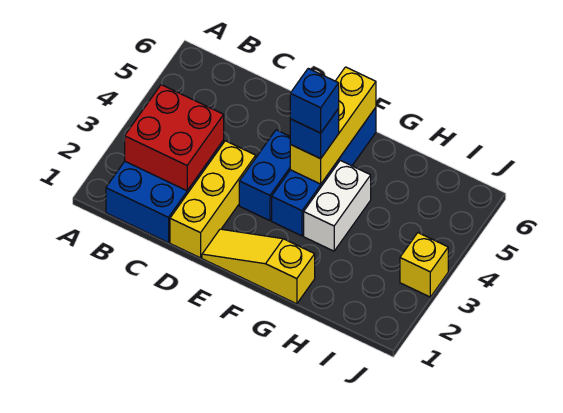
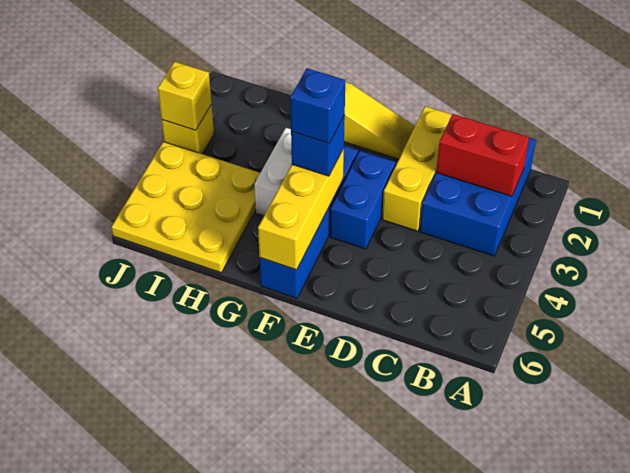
red brick B2:C3 level 2 -> red brick B2:C2 level 2
none -> yellow plate H4:J6 level 1
none -> yellow brick J3 level 2

